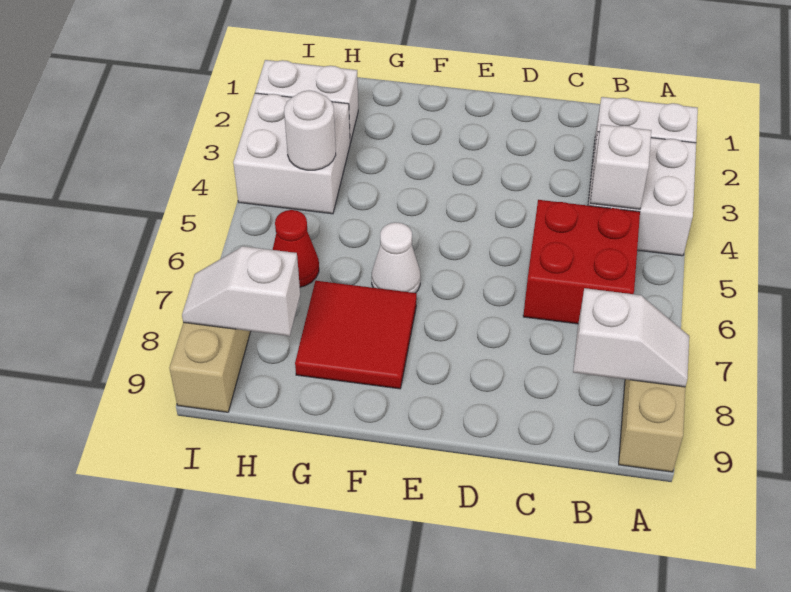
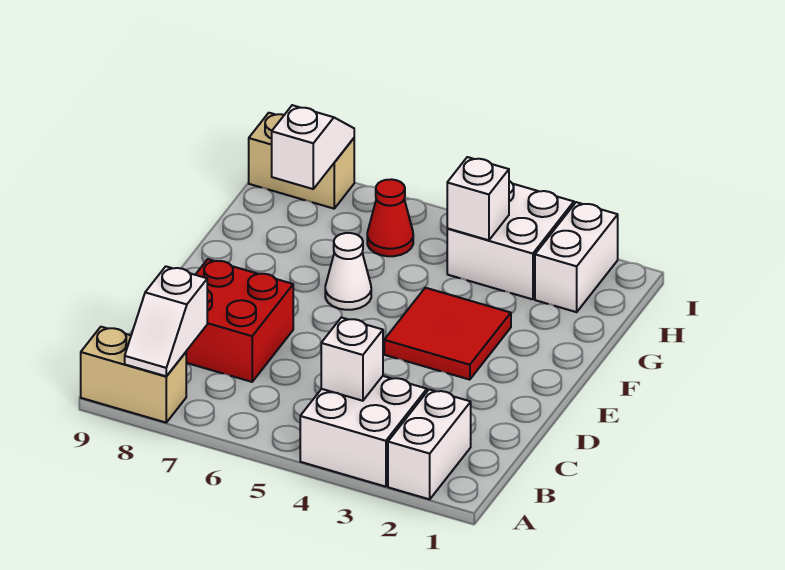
red brick B5:C6 level 1 -> red brick C7:D8 level 1
red tile F7:G8 level 1 -> red tile E3:F4 level 1
white round brick H4 level 2 -> white brick H4 level 2

